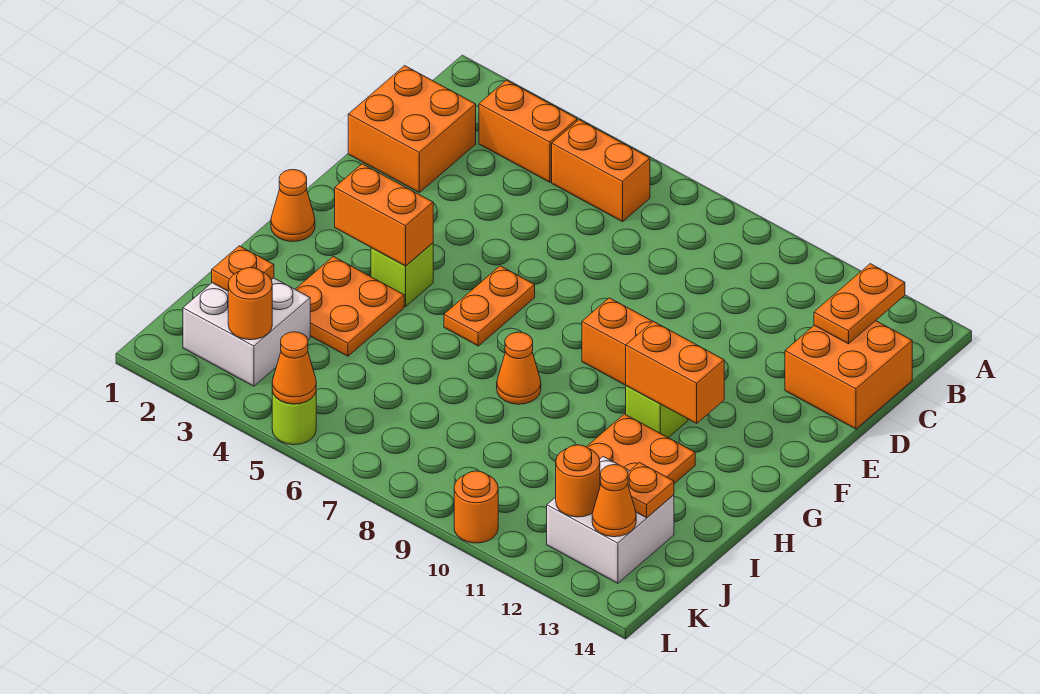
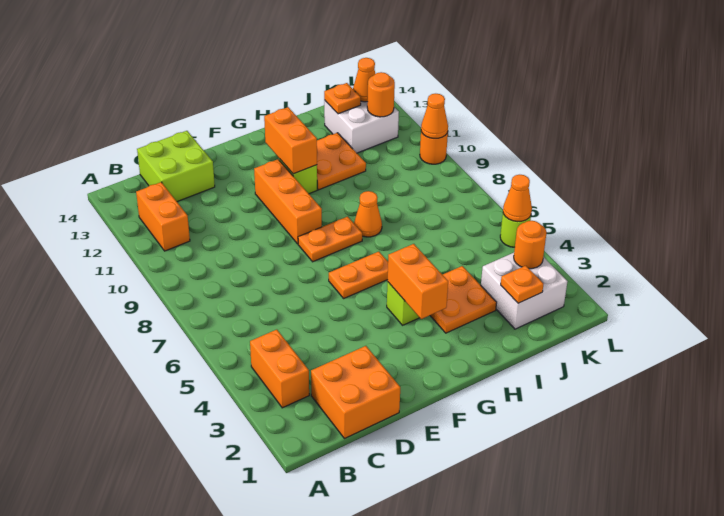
orange brick B5:B6 level 1 -> orange brick B11:B12 level 1
orange plate B13:C13 level 2 -> orange plate F8:G8 level 1
orange brick C13:D14 level 1 -> lime brick C13:D14 level 1
orange cone G1 level 1 -> orange cone L10 level 2

